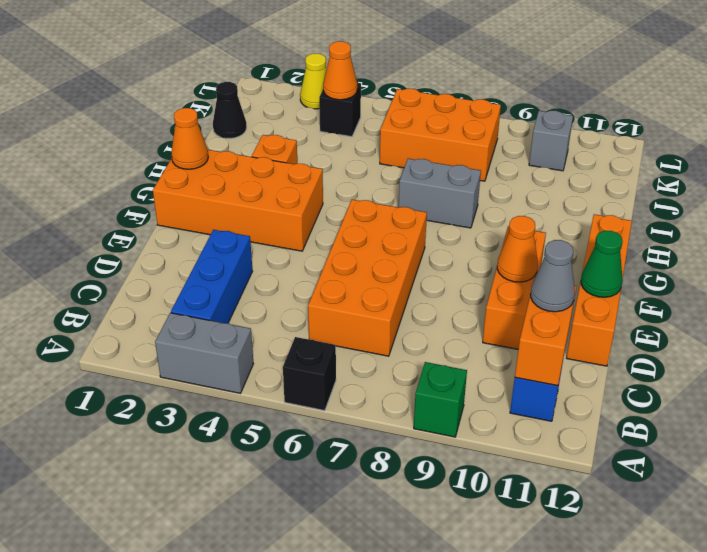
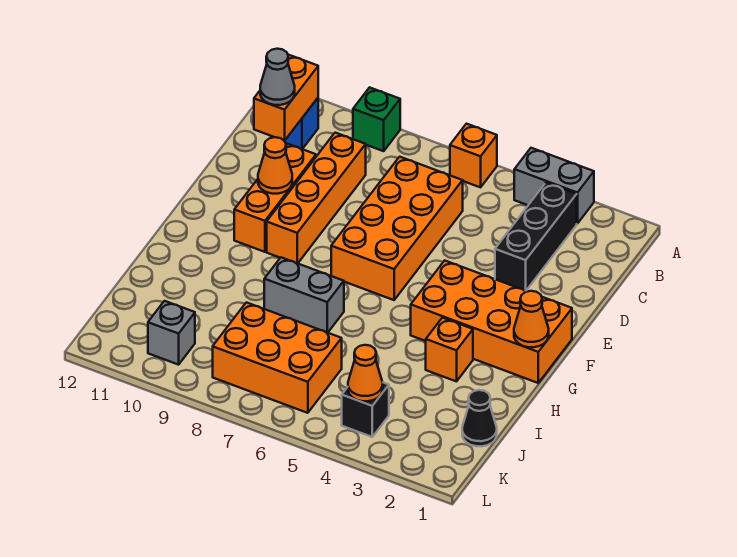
black brick A6 level 1 -> orange brick A6 level 1
blue brick B3:D3 level 1 -> black brick B3:D3 level 1
orange brick D12:G12 level 1 -> orange brick C9:F9 level 1
green cone E12 level 2 -> none
yellow cone L3 level 1 -> none

